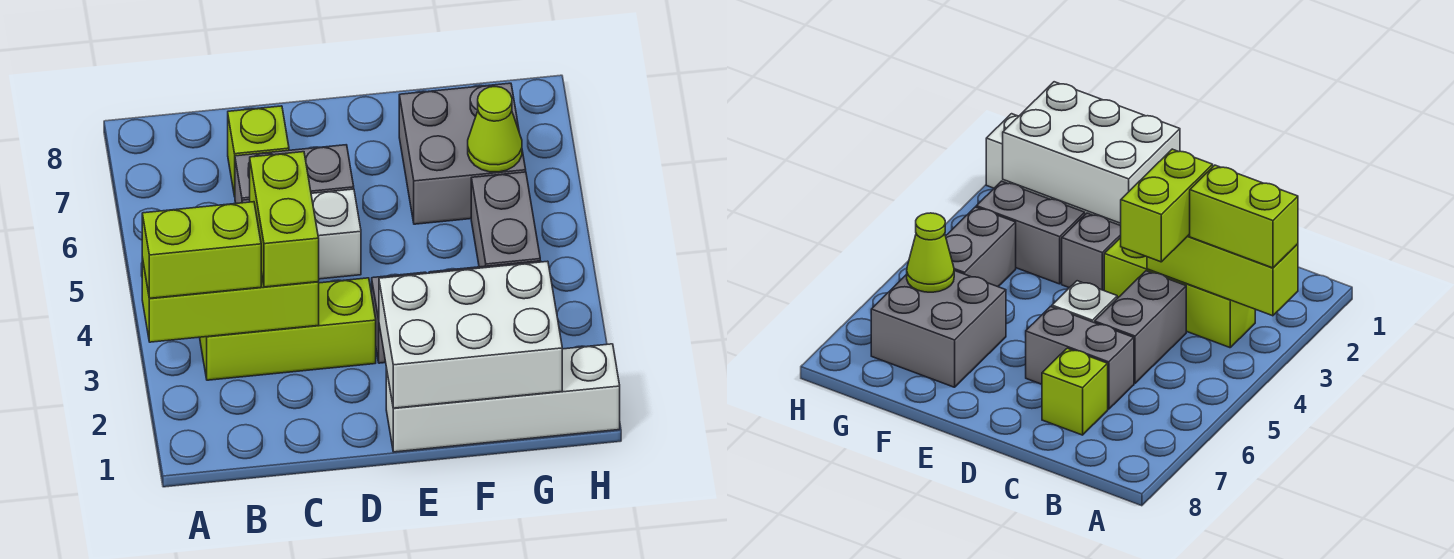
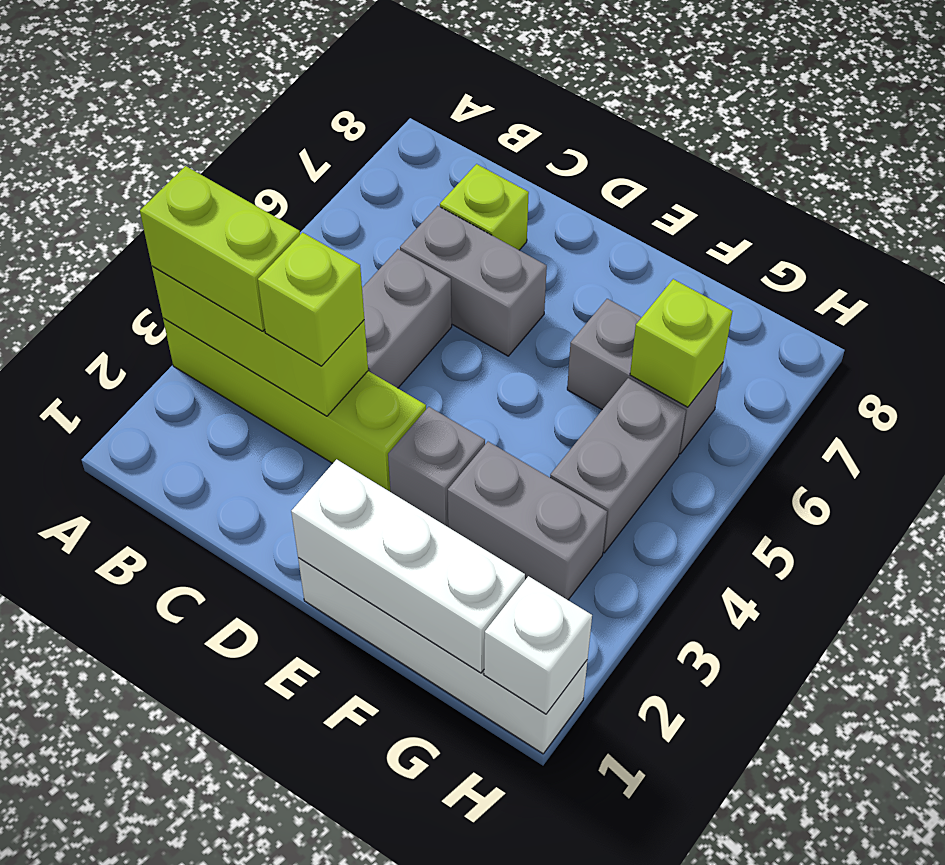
lime brick B3:D3 level 1 -> lime brick A3:D3 level 1
lime brick C3:C4 level 3 -> lime brick C3 level 3
white brick D5 level 1 -> white brick H1 level 2
white brick E1:G2 level 2 -> white brick E1:G1 level 2
grey brick F6:G7 level 1 -> grey brick F6:G6 level 1
lime cone G6 level 2 -> lime brick G6 level 2

